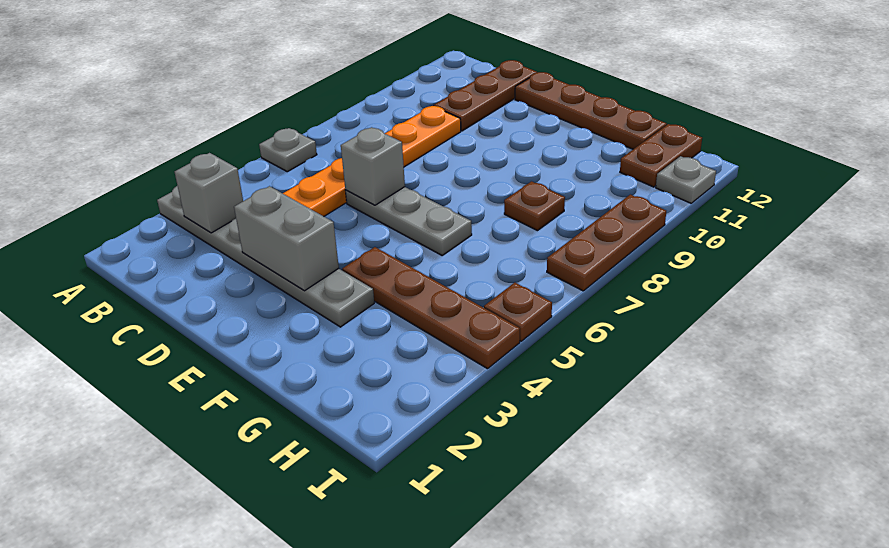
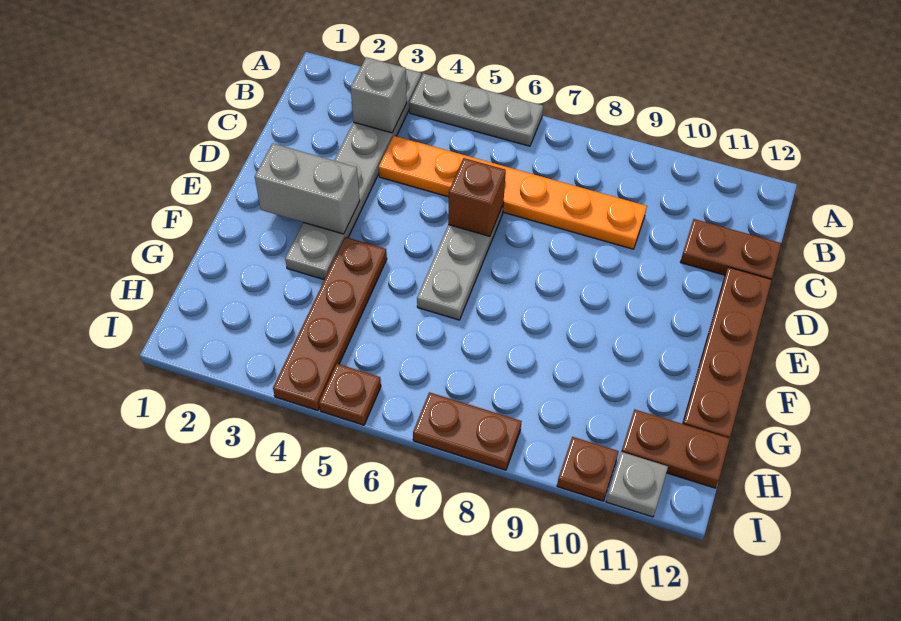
grey plate A6 level 1 -> grey plate A4:A6 level 1
brown plate C10:C12 level 1 -> brown plate C11:C12 level 1
grey brick D3:E3 level 2 -> grey brick E2:E3 level 2
grey brick D6 level 2 -> brown brick D6 level 2
brown plate G8 level 1 -> brown plate I10 level 1
brown plate I7:I9 level 1 -> brown plate I7:I8 level 1

